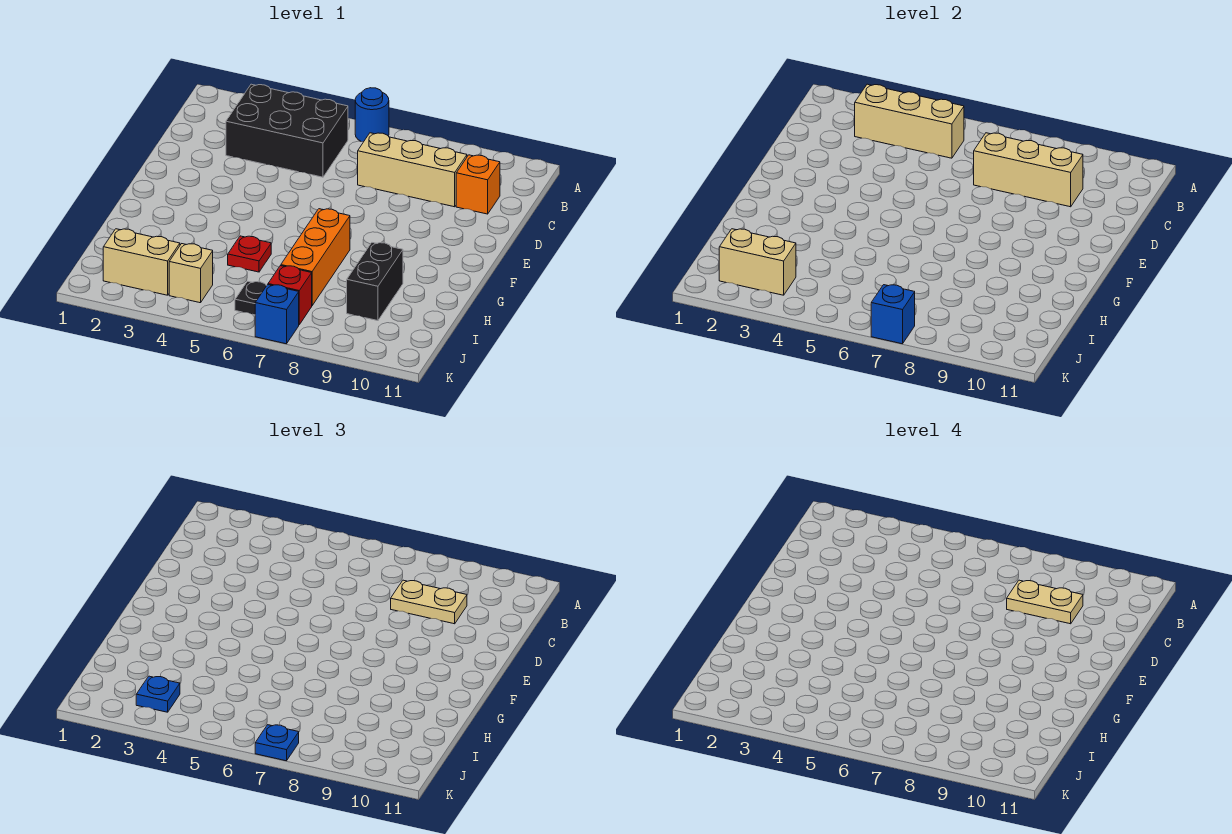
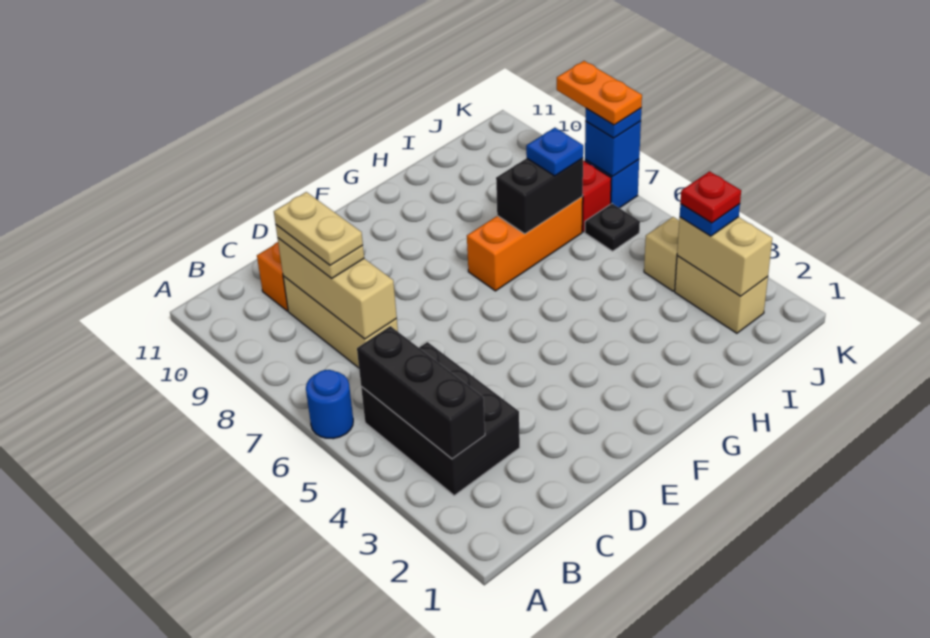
tan brick B3:B5 level 2 -> black brick B3:B5 level 2
red plate H5 level 1 -> red plate J3 level 4
black brick H9:I9 level 1 -> black brick H7:I7 level 2
none -> blue plate I7 level 3
none -> orange plate K7:K8 level 4

